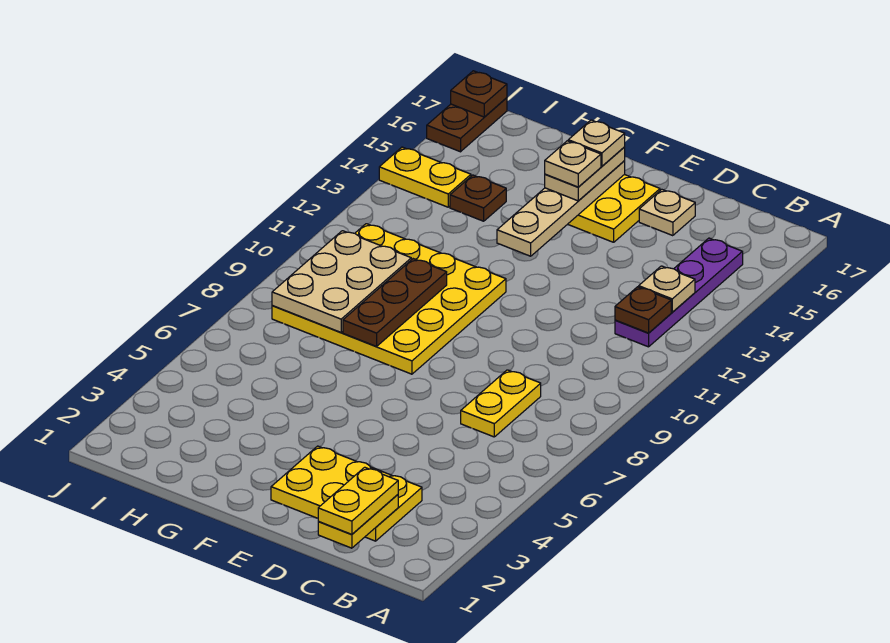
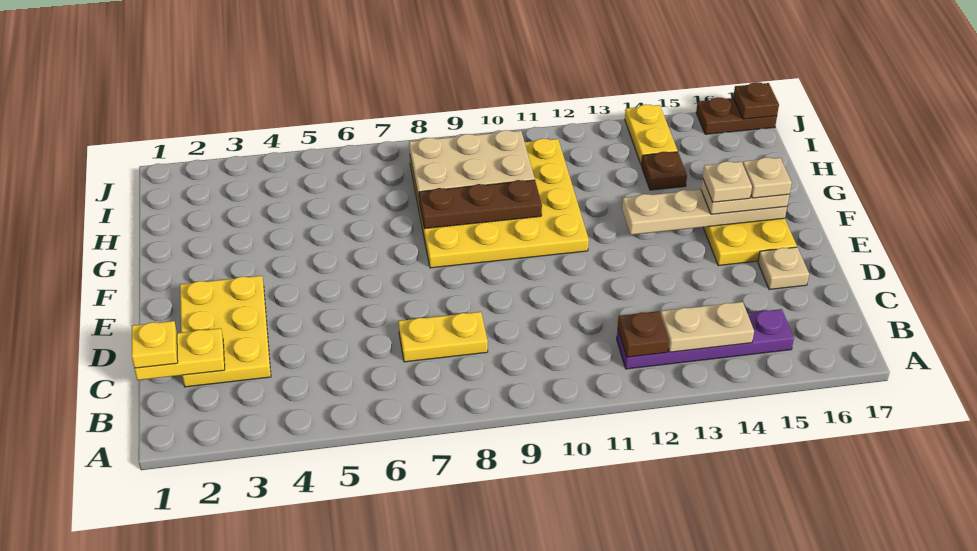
tan plate B13 level 2 -> tan plate B13:B14 level 2
yellow plate C1:C2 level 3 -> yellow plate C1 level 3

